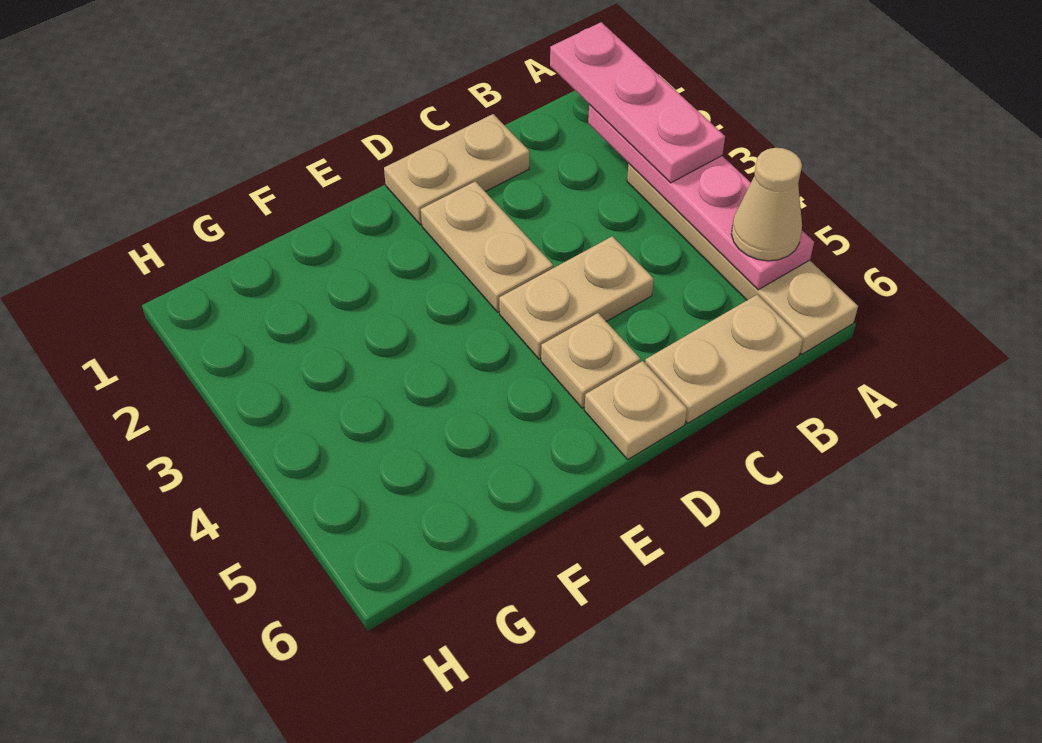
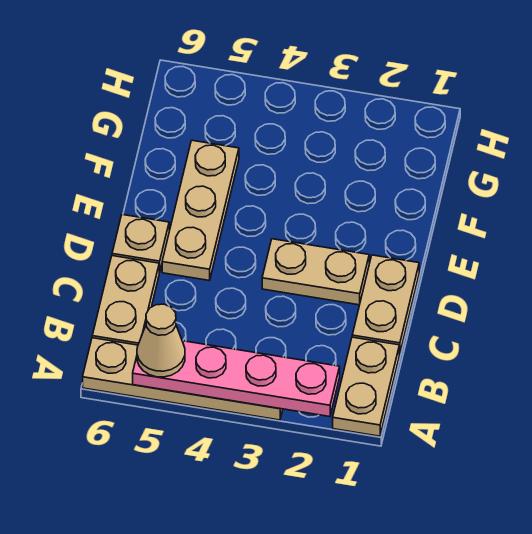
pink plate A1:A3 level 3 -> none
tan plate C4:D4 level 1 -> tan plate A1:B1 level 1
tan plate D5 level 1 -> tan plate D5:F5 level 1

